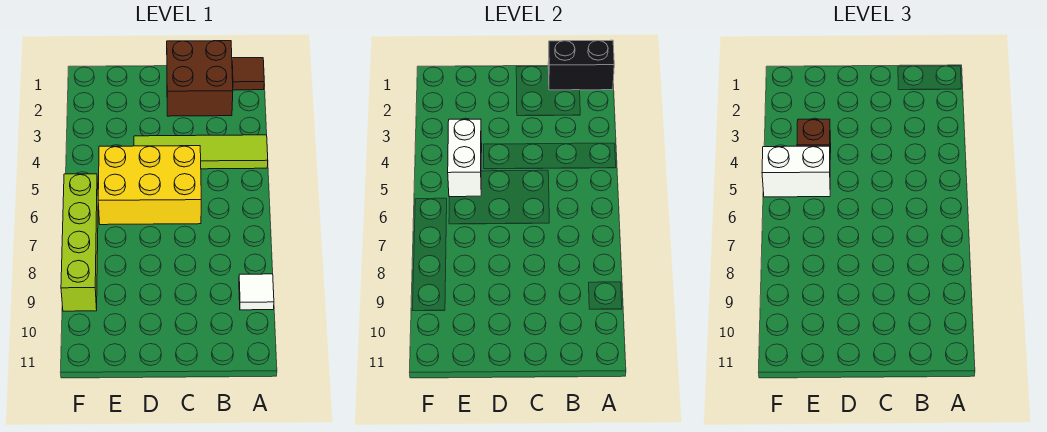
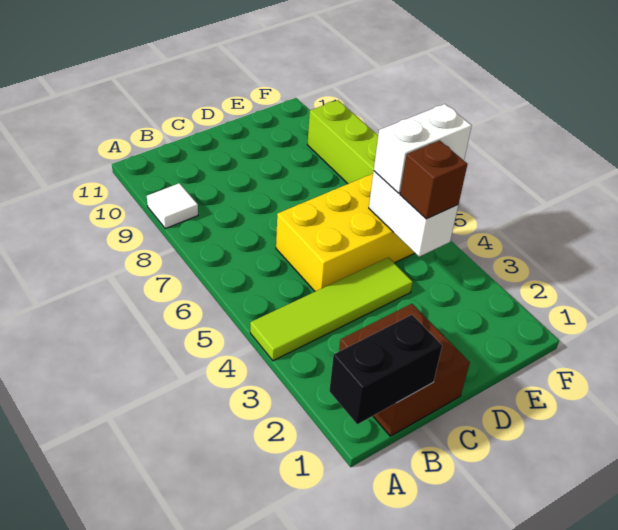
brown tile A1 level 1 -> none

